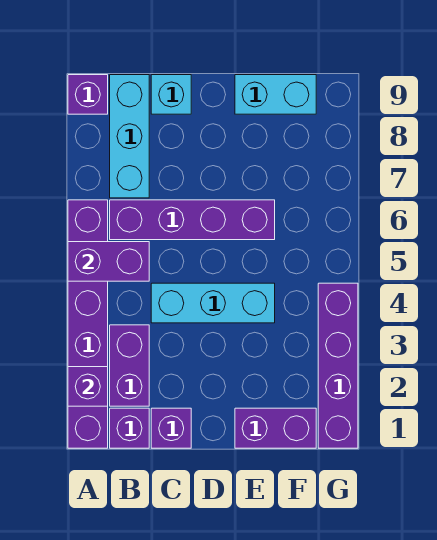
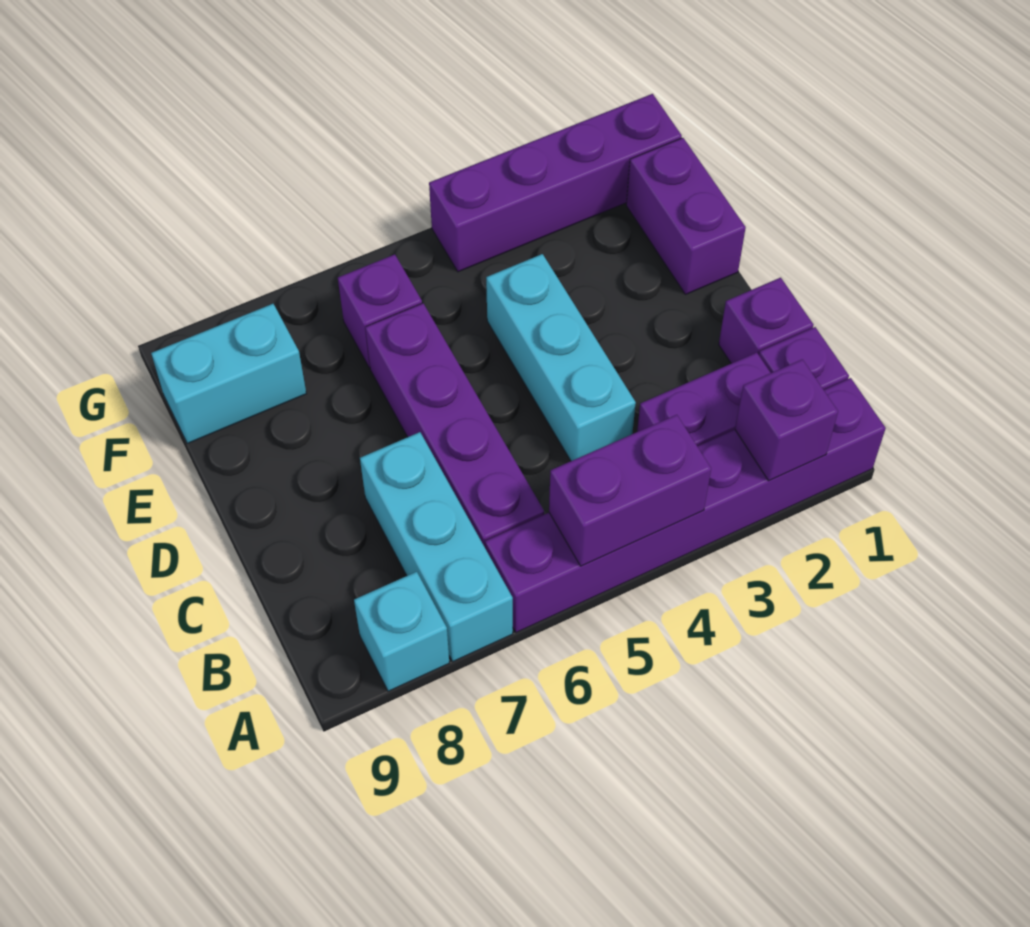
purple brick A5:B5 level 2 -> purple brick A4:A5 level 2
purple brick A9 level 1 -> purple brick F6 level 1
cyan brick B7:B9 level 1 -> cyan brick A7:C7 level 1
cyan brick C9 level 1 -> cyan brick A8 level 1
cyan brick E9:F9 level 1 -> cyan brick F8:F9 level 1

